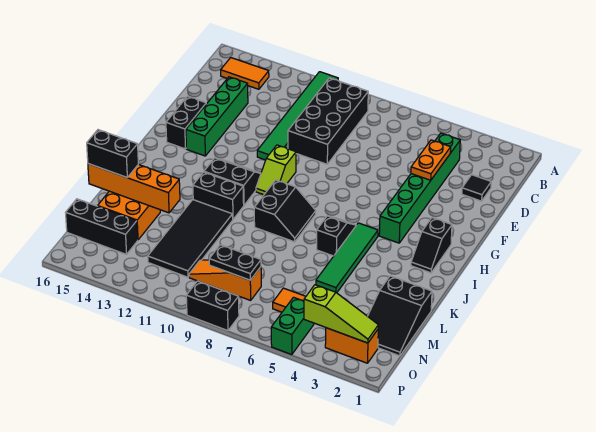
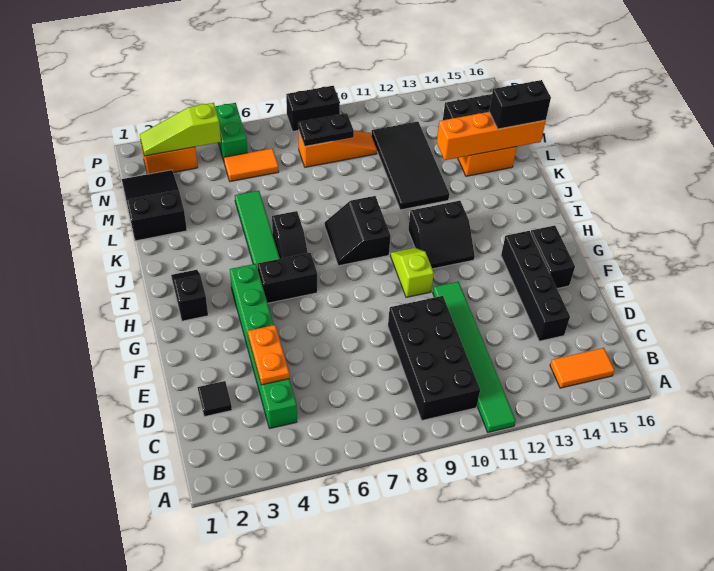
green brick D14:G14 level 1 -> black brick D14:G14 level 1
black brick J11:J12 level 1 -> black brick H5:H6 level 1

